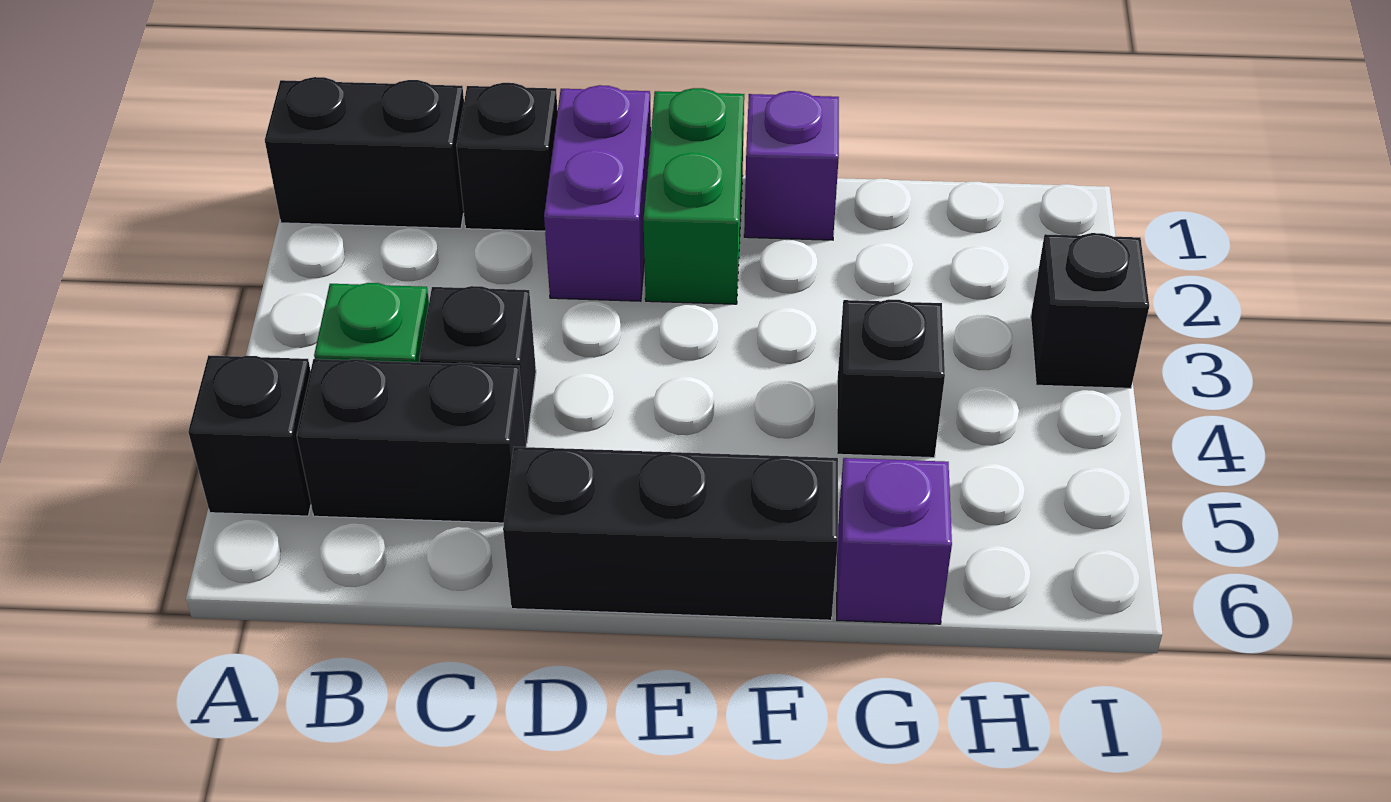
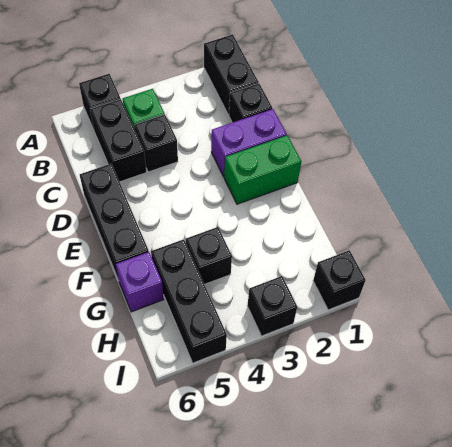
purple brick F1 level 1 -> none
none -> black brick G5:I5 level 1
none -> black brick I1 level 1

